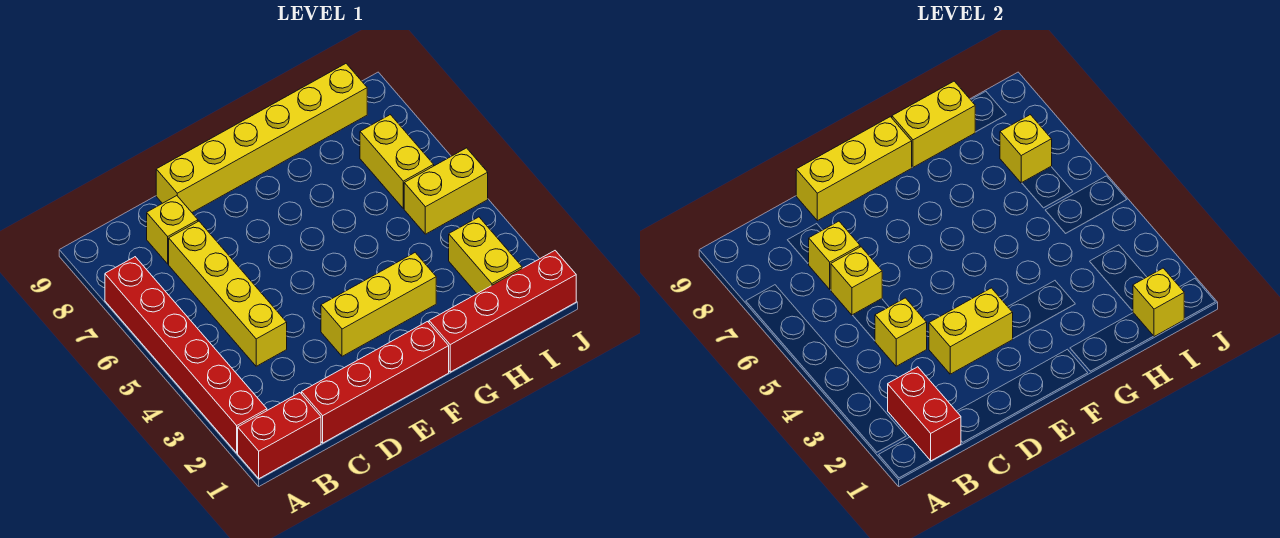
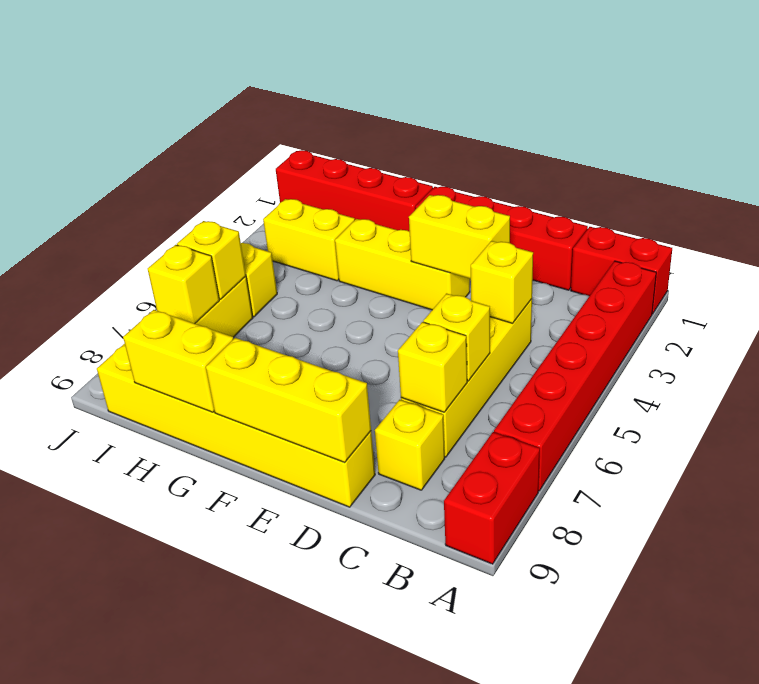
red brick B1:B2 level 2 -> red brick A8:A9 level 1
yellow brick I1 level 2 -> yellow brick I6 level 2
yellow brick I2:I3 level 1 -> yellow brick H3:I3 level 1

